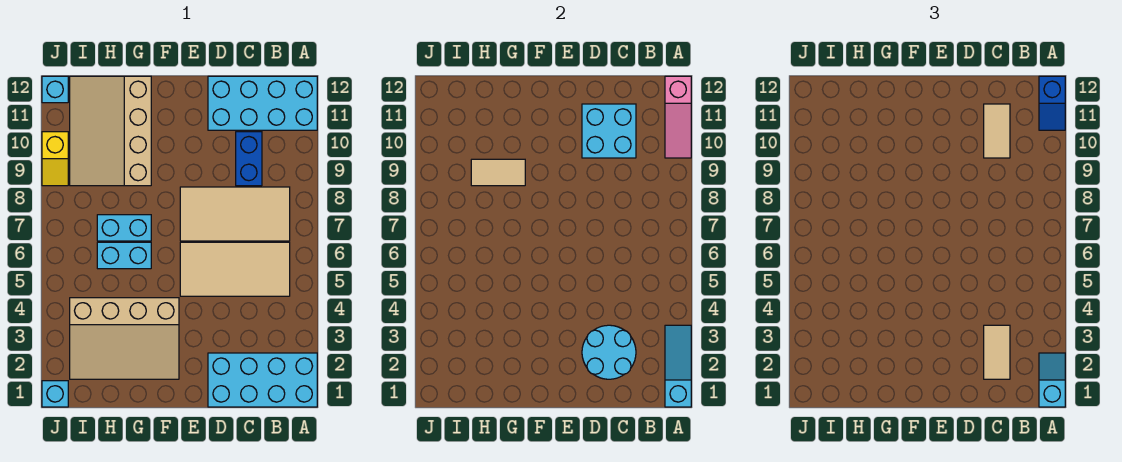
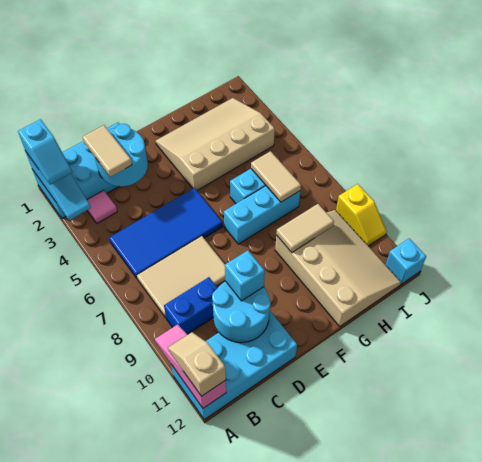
blue slope A11:A12 level 3 top 12 -> tan slope A11:A12 level 3 top 12
none -> pink tile B3 level 1
tan tile B5:E6 level 1 -> blue tile B5:E6 level 1
tan tile B7:E8 level 1 -> tan tile B7:D8 level 1
blue brick C9:C10 level 1 -> blue brick B9:C9 level 1
cyan brick C10:D11 level 2 -> cyan round brick C10:D11 level 2
tan tile C10:C11 level 3 -> tan tile H6:H7 level 2
cyan brick G7:H7 level 1 -> cyan brick F7:H7 level 1
cyan brick J1 level 1 -> cyan brick D10 level 3
yellow slope J9:J10 level 1 top 10 -> yellow slope J9:J10 level 1 top 9

